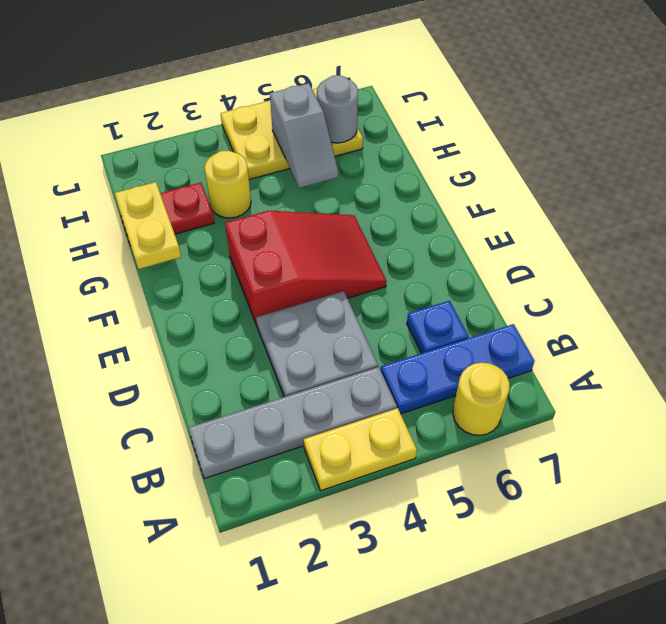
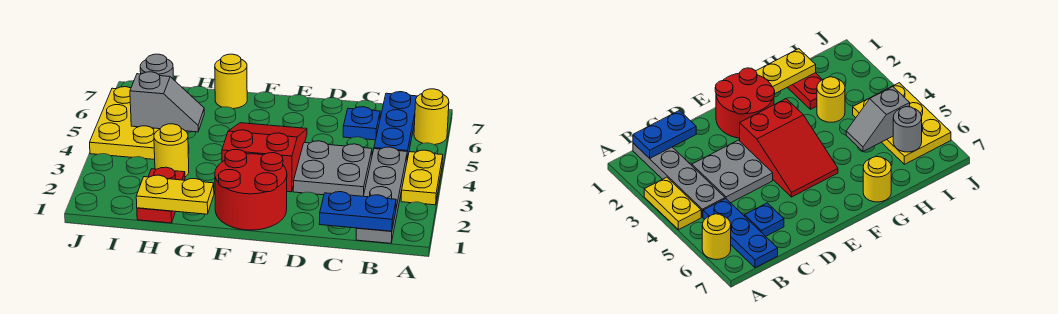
none -> blue plate B1:C1 level 2
none -> red round brick E1:F2 level 1
none -> yellow round brick G7 level 1

